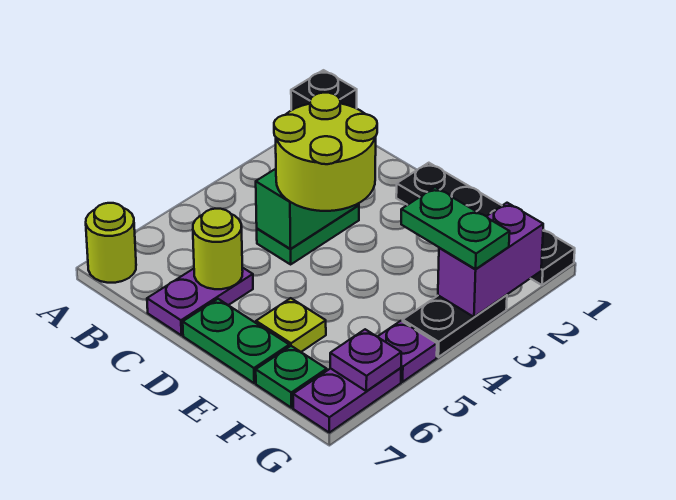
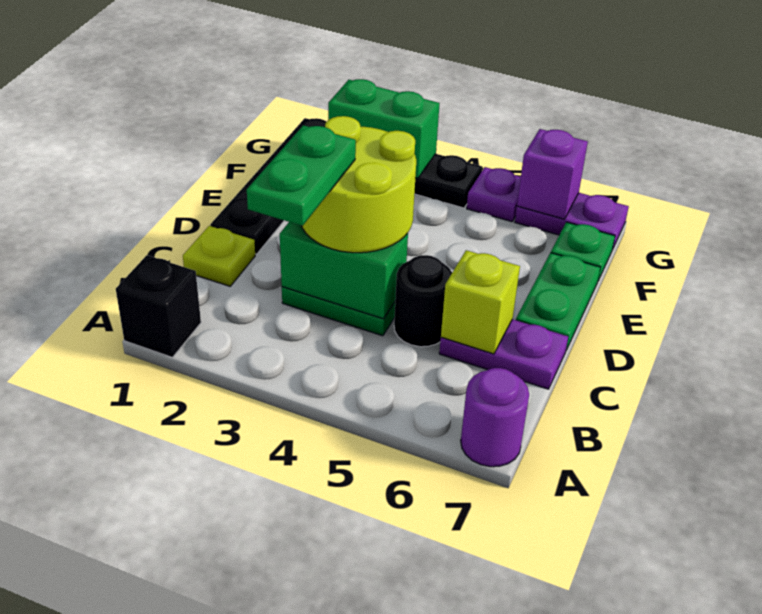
lime round brick A7 level 1 -> purple round brick A7 level 1
none -> black round brick C5 level 1
lime round brick C6 level 2 -> lime brick C6 level 2
lime plate E6 level 1 -> lime plate C1 level 1
green plate F3:G3 level 3 -> green plate B3:C3 level 4
purple brick G2:G3 level 2 -> green brick G2:G3 level 2
purple plate G6 level 2 -> purple brick G6 level 2

